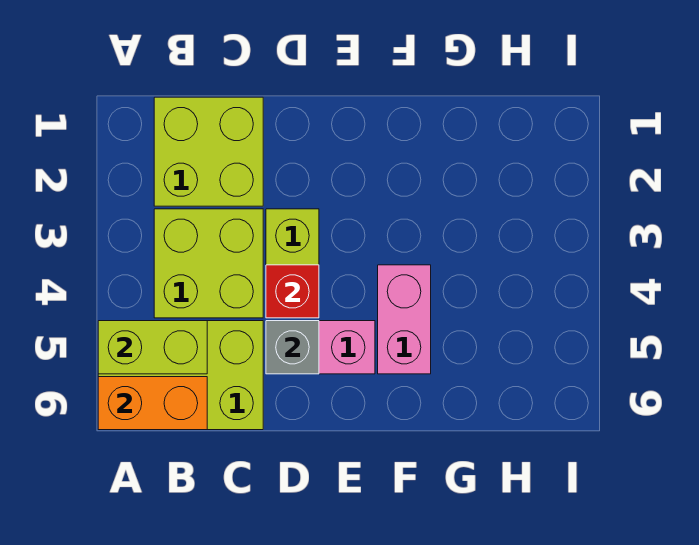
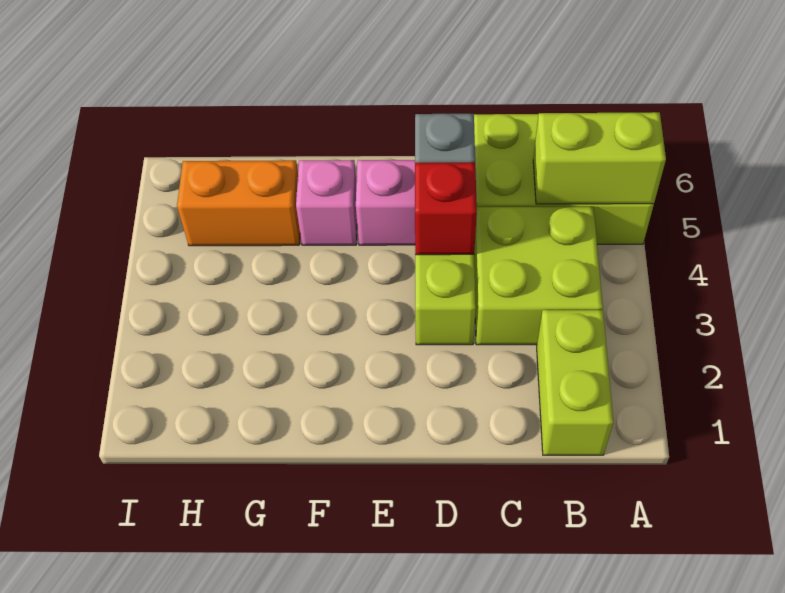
orange brick A6:B6 level 2 -> orange brick G5:H5 level 1
lime brick B1:C2 level 1 -> lime brick B1:B2 level 1
pink brick F4:F5 level 1 -> pink brick F5 level 1

